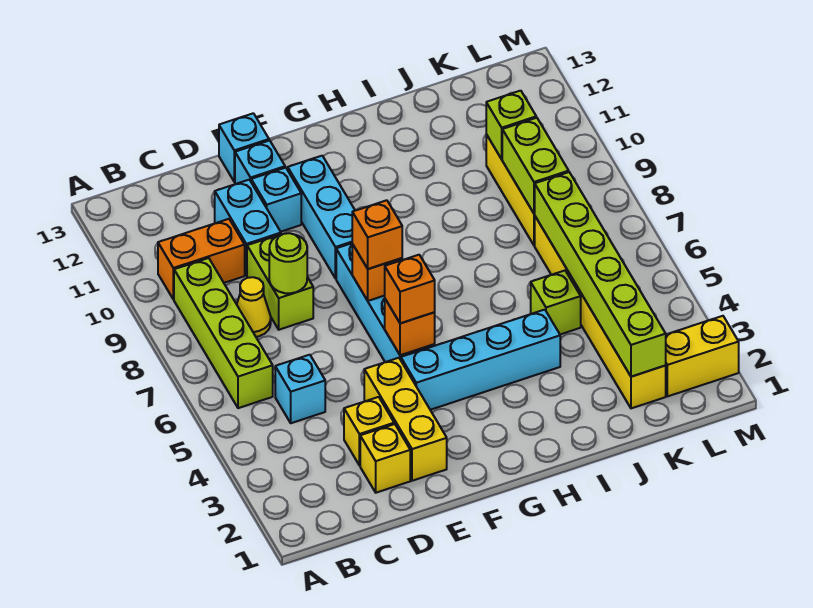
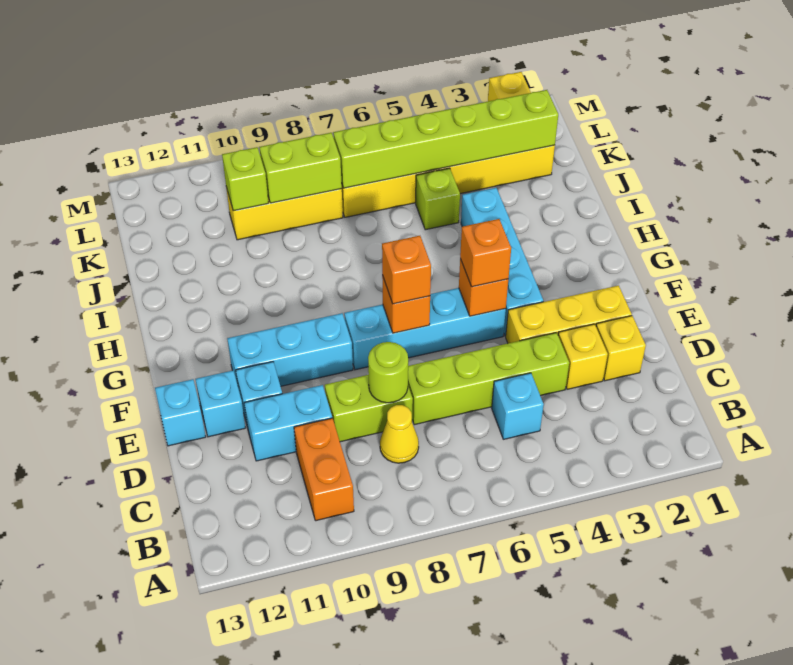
lime brick B6:B9 level 1 -> lime brick D4:D7 level 1

